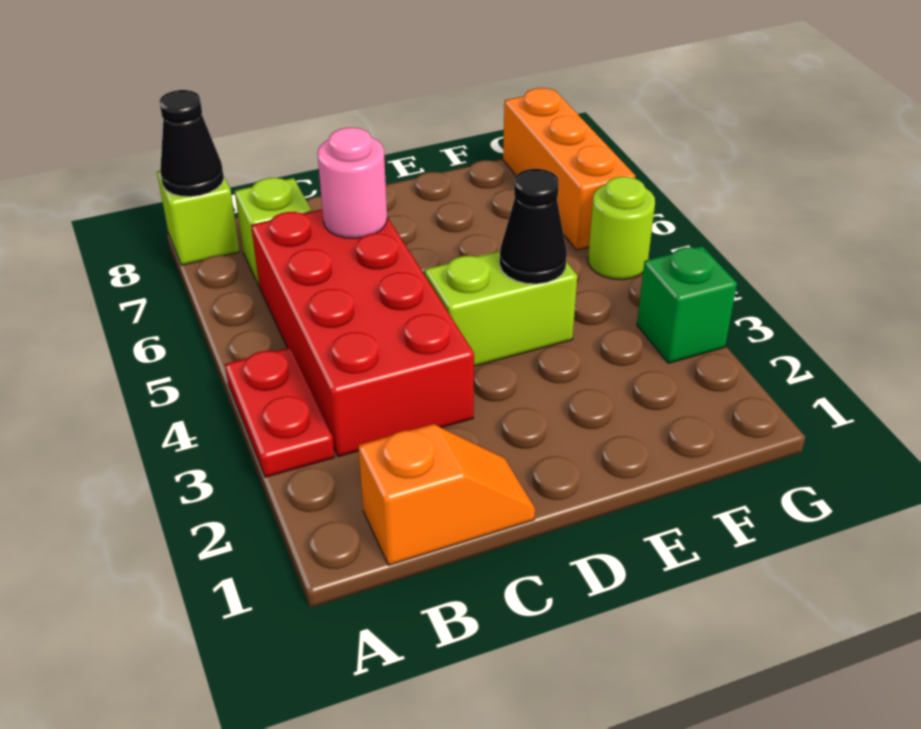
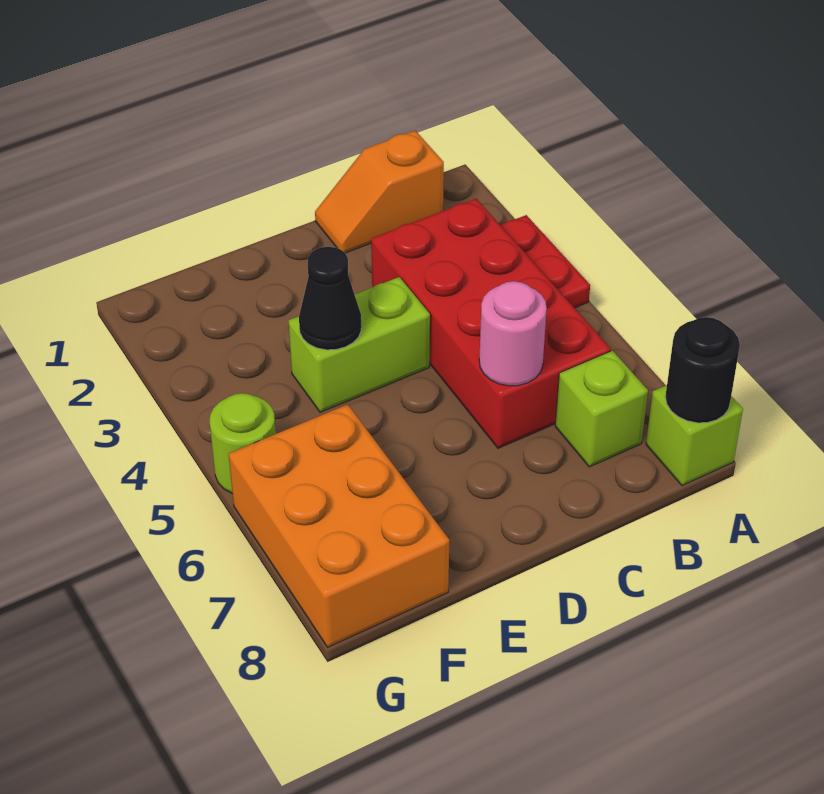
black cone A8 level 2 -> black round brick A8 level 2
green brick G3 level 1 -> none
orange brick G6:G8 level 1 -> orange brick F6:G8 level 1

